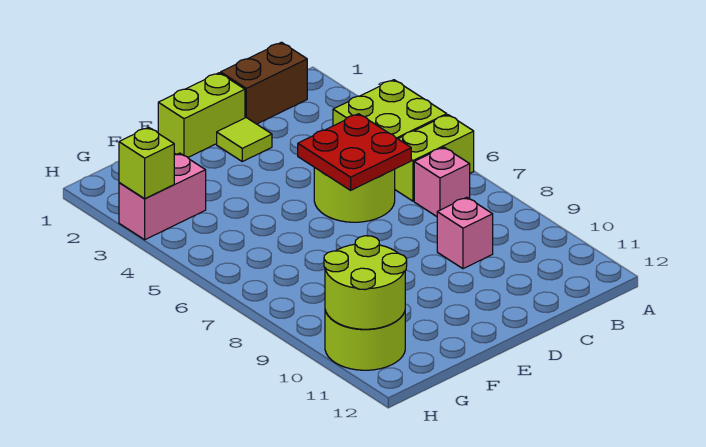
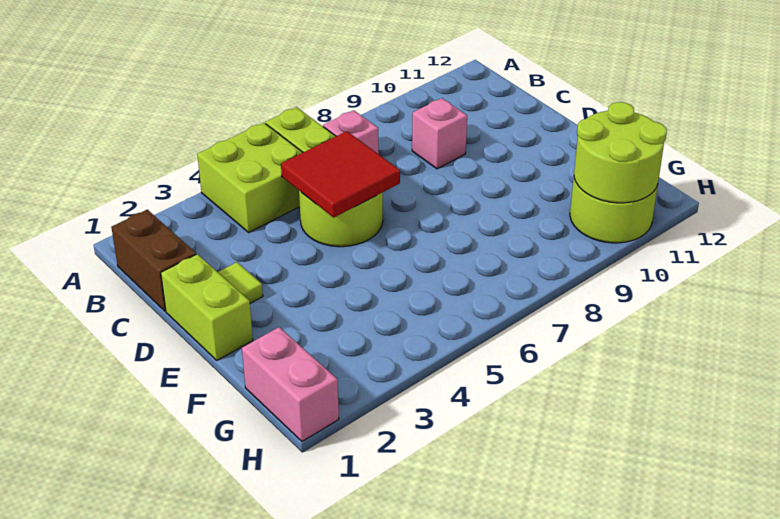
red plate C5:D6 level 2 -> red tile C5:D6 level 2
pink brick G3:H3 level 1 -> pink brick G1:H1 level 1
lime brick H3 level 2 -> none

